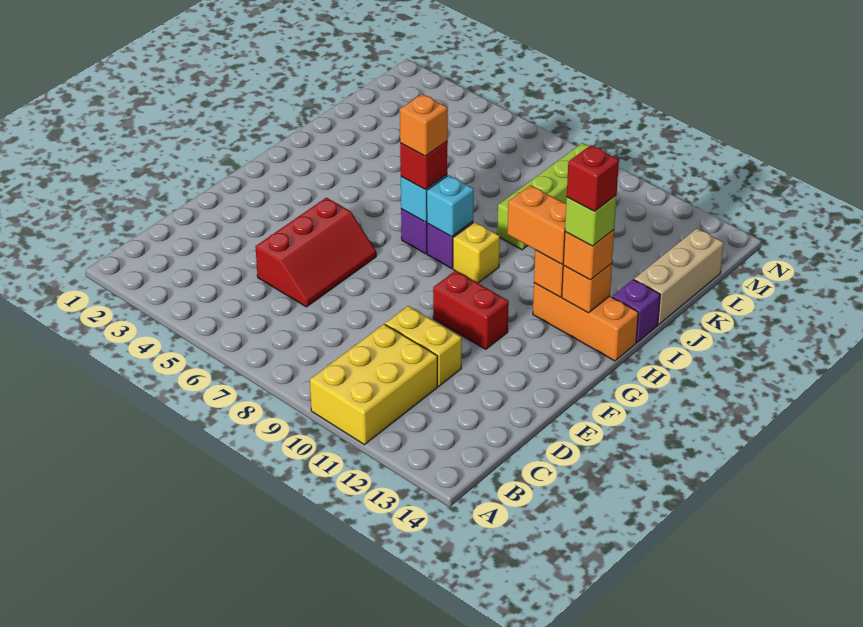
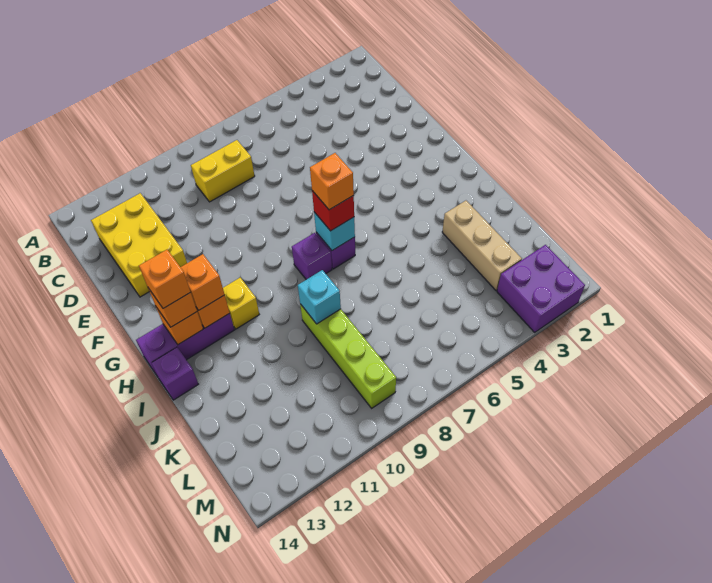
yellow brick A10:C11 level 1 -> yellow brick C12:E13 level 1
red slope D5:F6 level 1 top 5 -> none
yellow brick D10:D11 level 1 -> yellow brick C8:C9 level 1
red brick F10:F11 level 1 -> none
cyan brick H8 level 2 -> cyan brick J9 level 2
yellow brick H9 level 1 -> yellow brick H11 level 1
orange brick H11:H12 level 3 -> orange brick H12 level 3
orange brick H12:H14 level 1 -> purple brick H12:H14 level 1
lime brick H13 level 4 -> orange brick H13 level 4
red brick H13 level 5 -> none
tan brick J14:L14 level 1 -> tan brick J3:L3 level 1
none -> purple brick M2:N3 level 1

